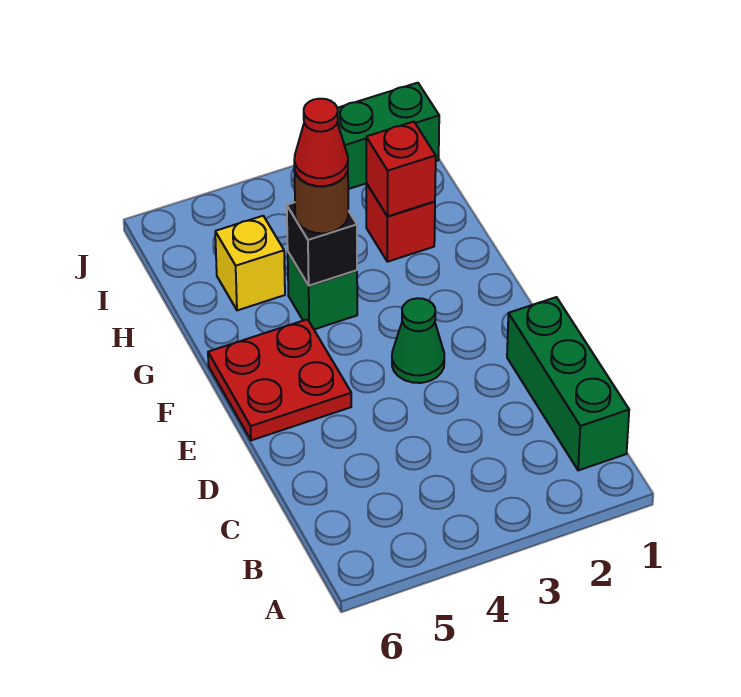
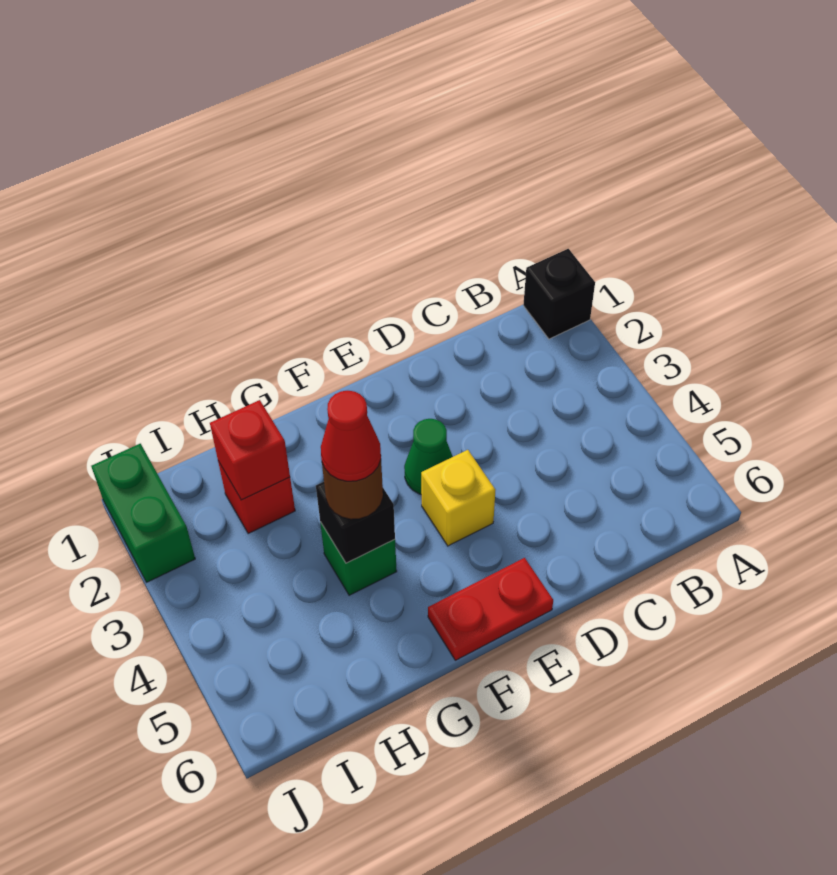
none -> black brick A1 level 1
green brick B1:D1 level 1 -> none
red plate E5:F6 level 1 -> red plate E6:F6 level 1
yellow brick H5 level 1 -> yellow brick E4 level 1

